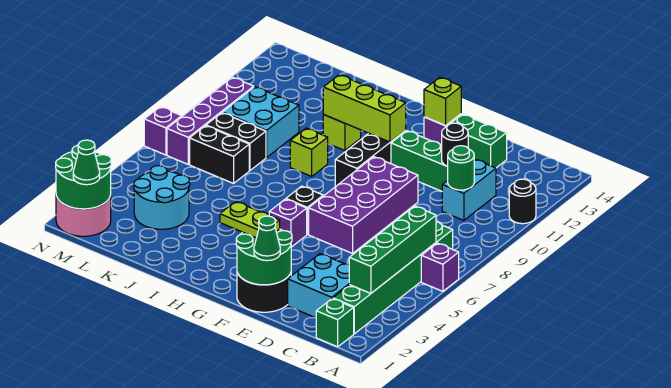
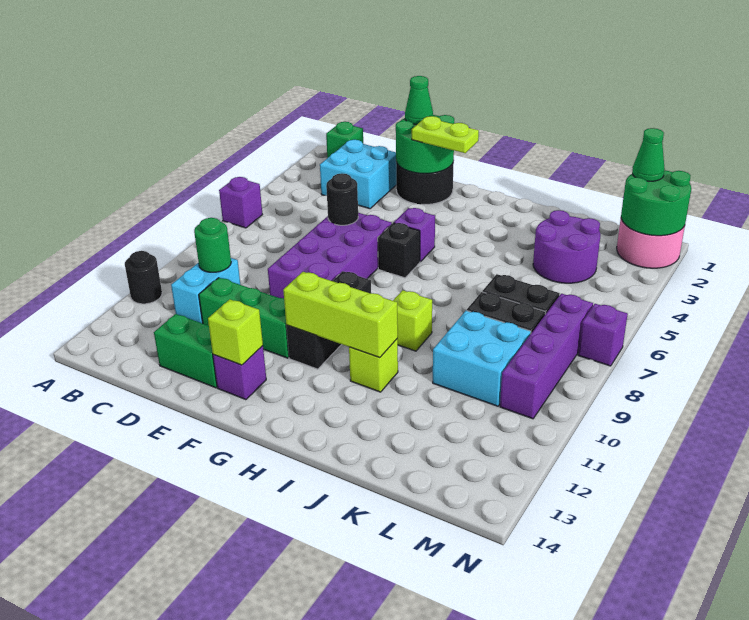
green brick B2:B7 level 1 -> none
green brick B3:B6 level 2 -> none
black round brick D11 level 2 -> black round brick E6 level 2
cyan round brick K3:L4 level 1 -> purple round brick K3:L4 level 1

